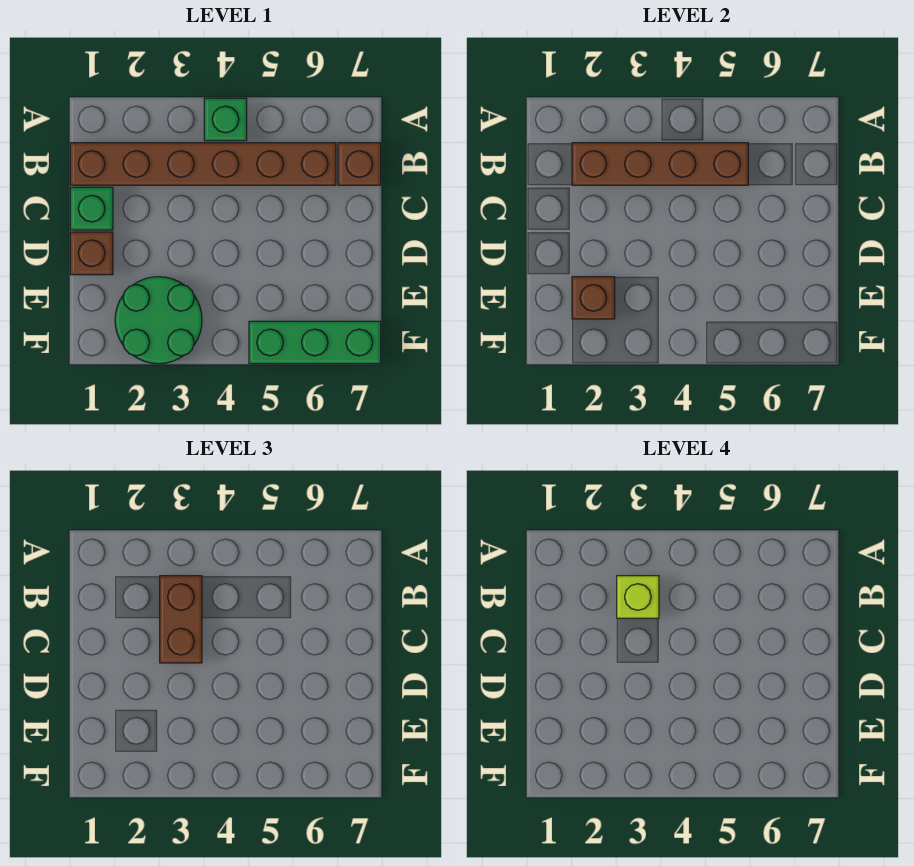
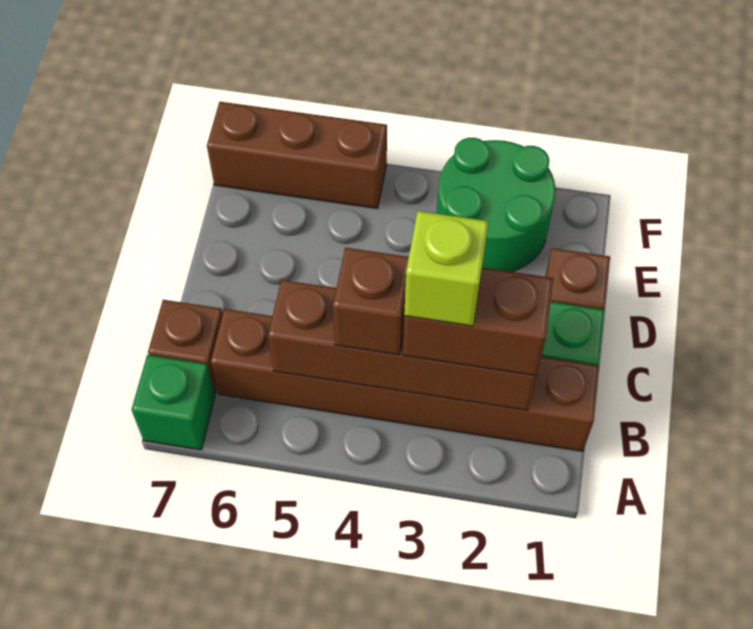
green brick A4 level 1 -> green brick A7 level 1
brown brick B3:C3 level 3 -> brown brick B2:B3 level 3
brown brick E2 level 2 -> brown brick B4 level 3
green brick F5:F7 level 1 -> brown brick F5:F7 level 1

